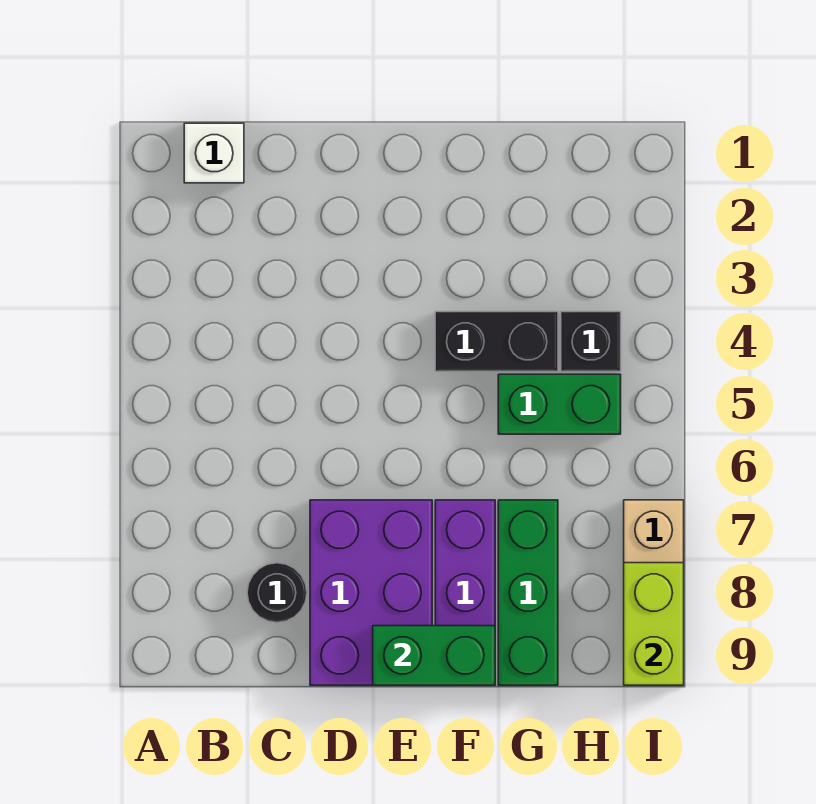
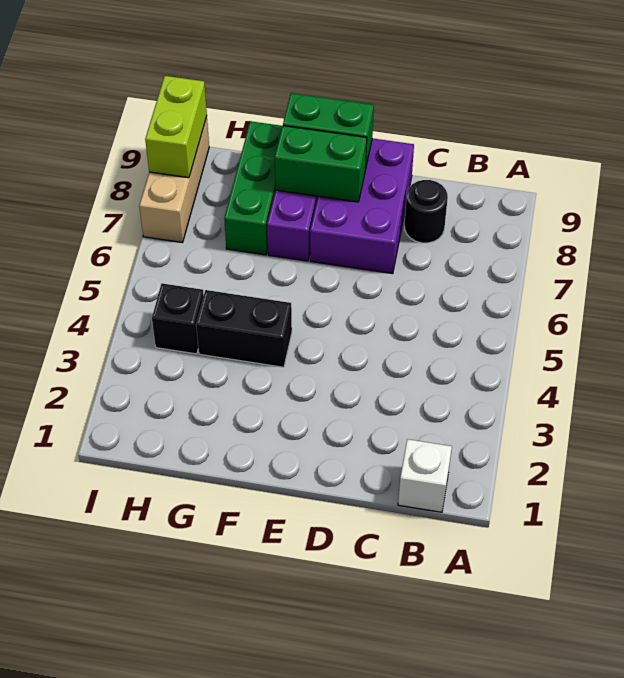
green brick G5:H5 level 1 -> green brick E8:F8 level 2

